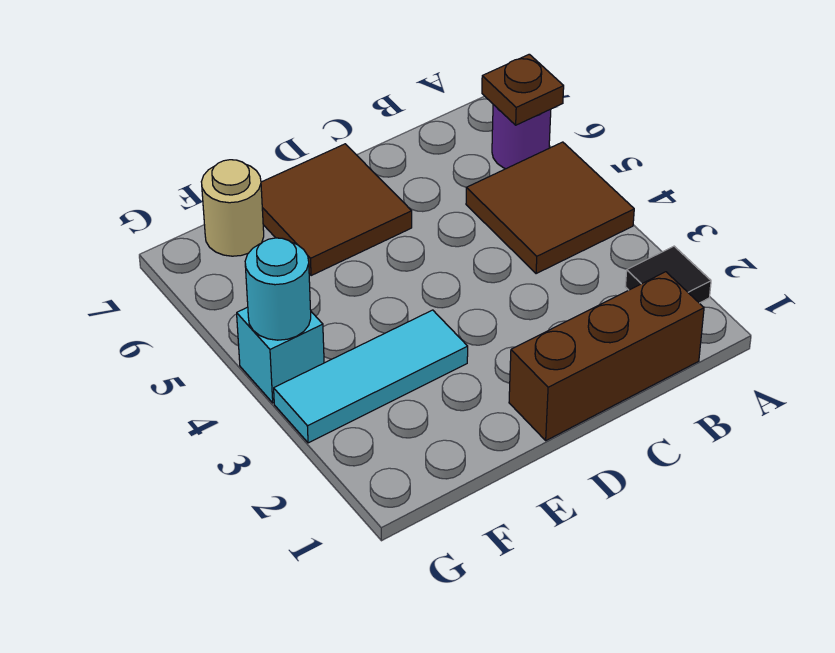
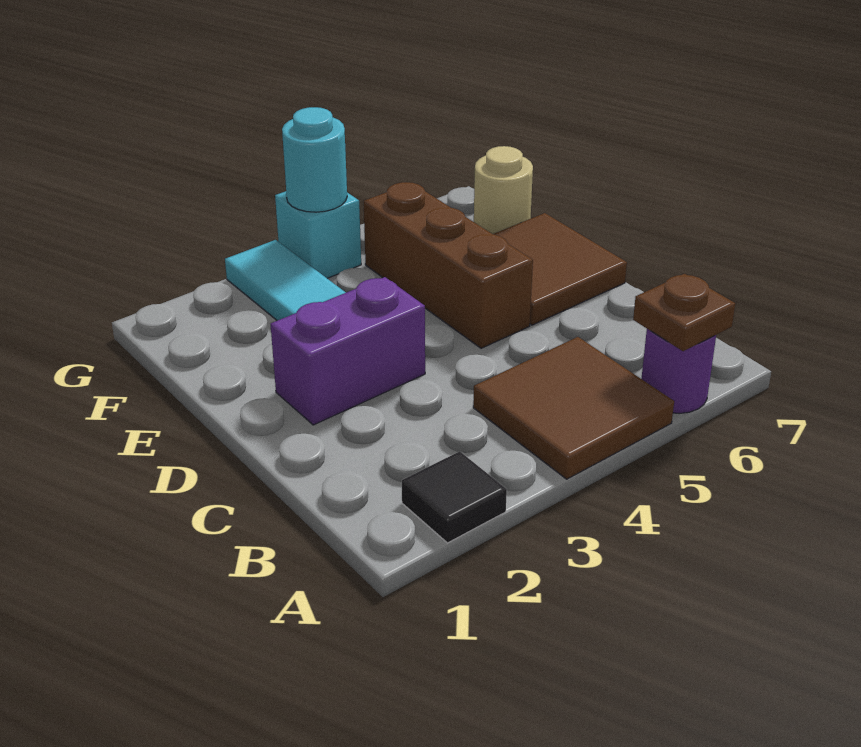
brown brick B1:D1 level 1 -> brown brick D5:F5 level 1
none -> purple brick D2:D3 level 1

